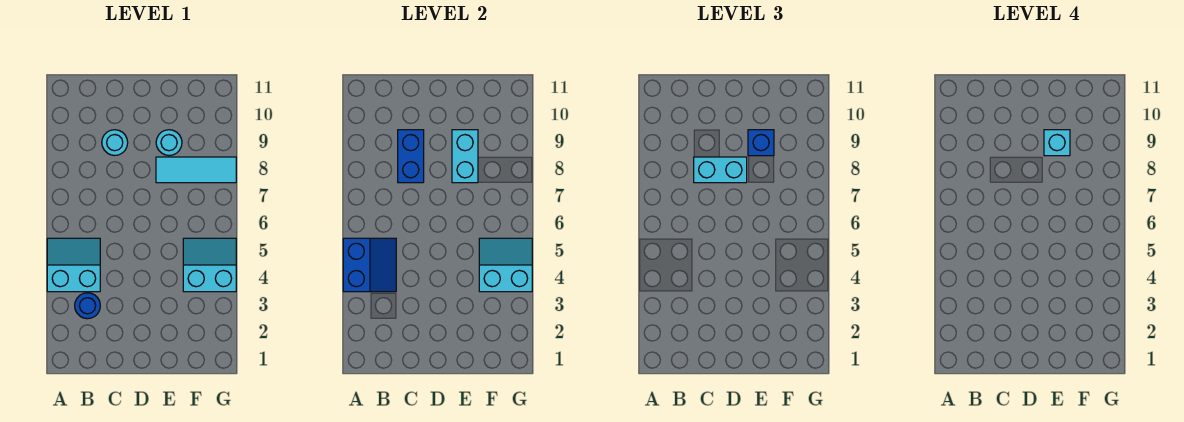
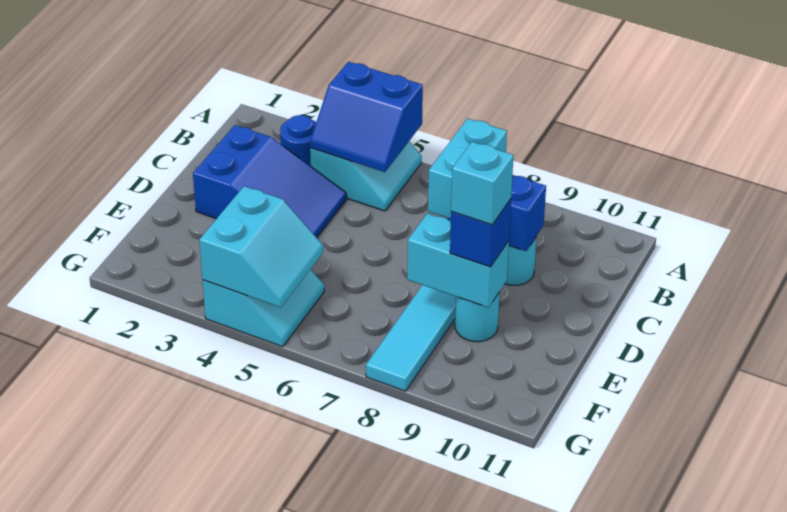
none -> blue slope C2:D4 level 1 top 2

